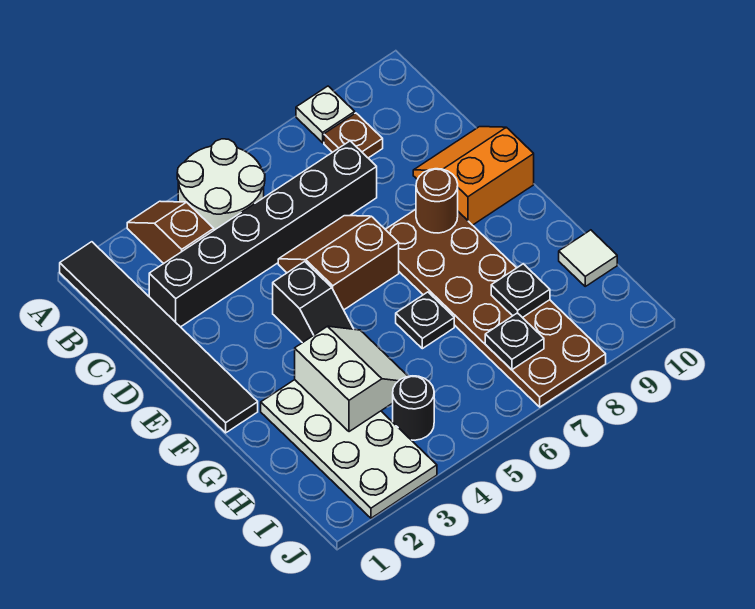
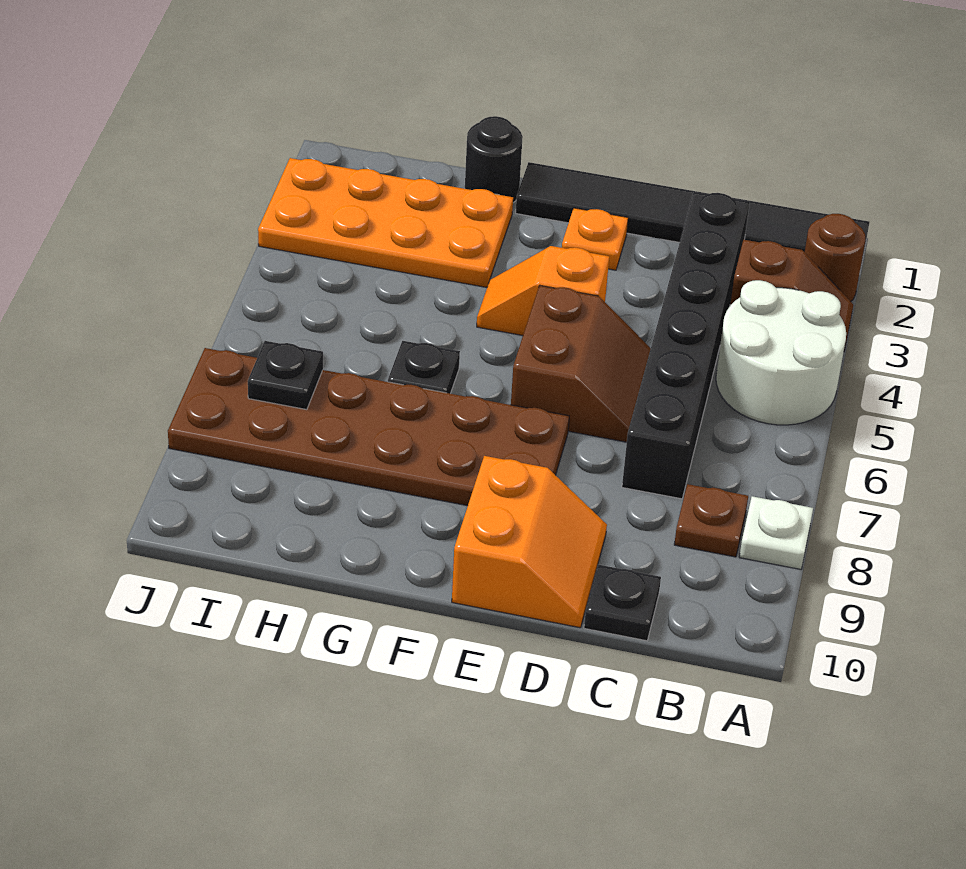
none -> orange plate E2 level 1
black slope E4:F4 level 1 top E -> orange slope E4:F4 level 1 top E
brown round brick E8 level 2 -> brown round brick A2 level 1
white plate G2:J3 level 1 -> orange plate G2:J3 level 1
white slope G3:H4 level 2 top 3 -> none
black plate H8 level 2 -> black plate C10 level 1
white tile H10 level 1 -> none
black round brick I4 level 1 -> black round brick G1 level 1

